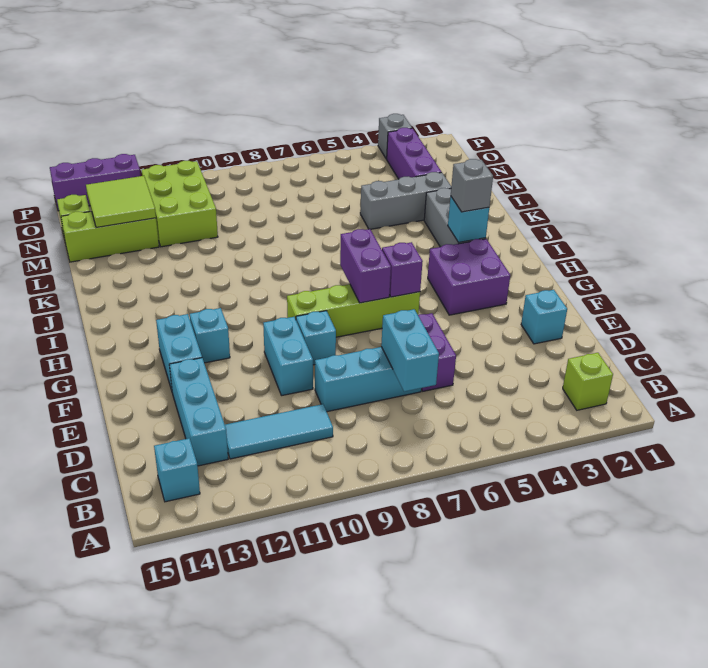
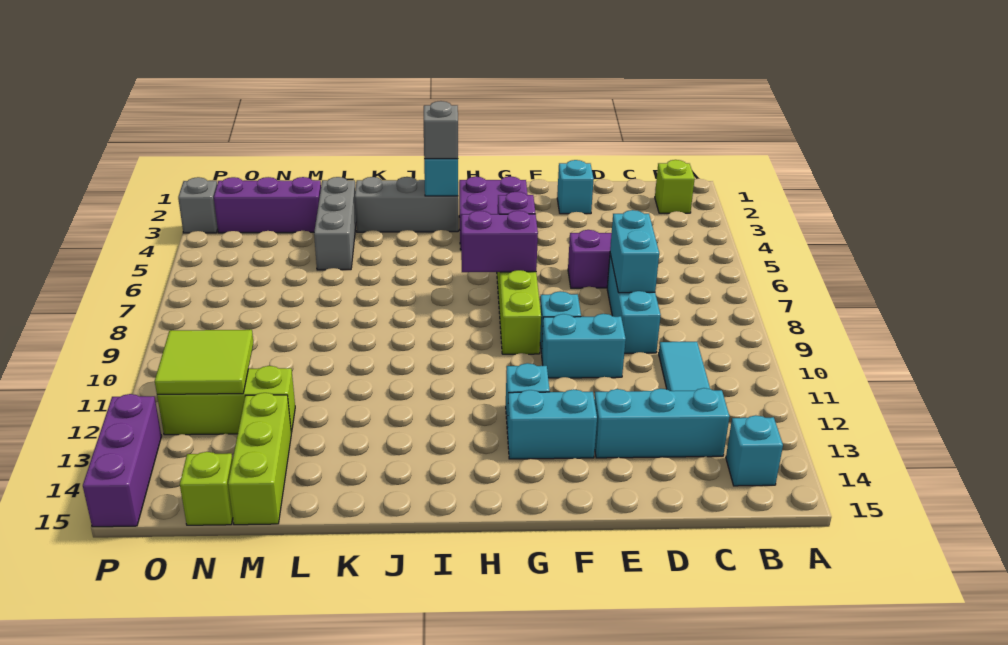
cyan brick C7:D7 level 2 -> cyan brick D7:D8 level 2
lime brick M11:O12 level 1 -> lime brick M12:O12 level 1
lime tile M13:N14 level 2 -> lime tile N11:O12 level 2

